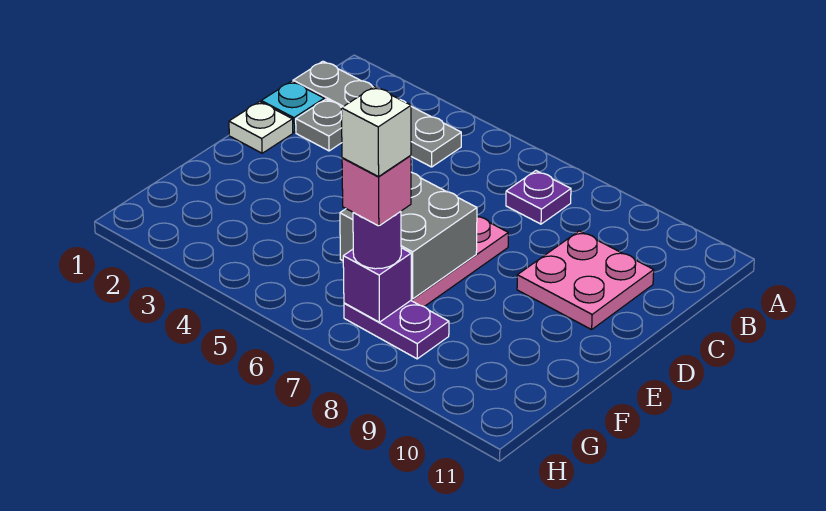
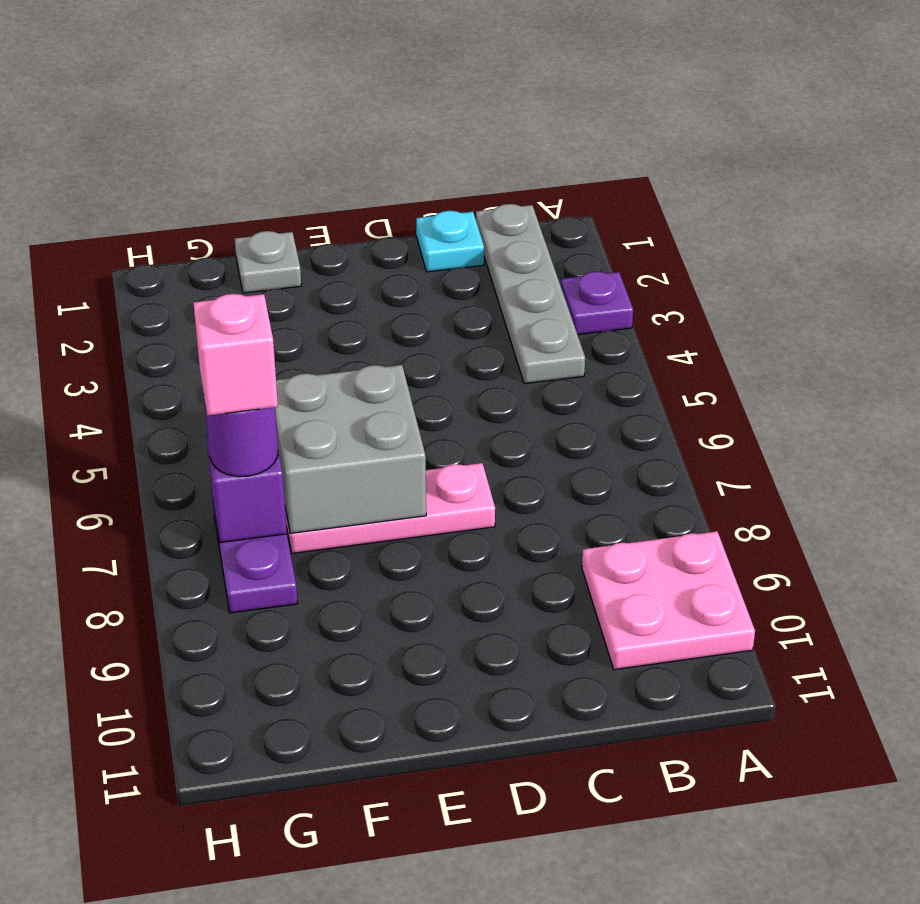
purple plate B7 level 1 -> purple plate A3 level 1
grey plate C2 level 1 -> grey plate F1 level 1
pink plate C9:D10 level 1 -> pink plate A9:B10 level 1
white plate D1 level 1 -> none
white brick G7 level 5 -> none

